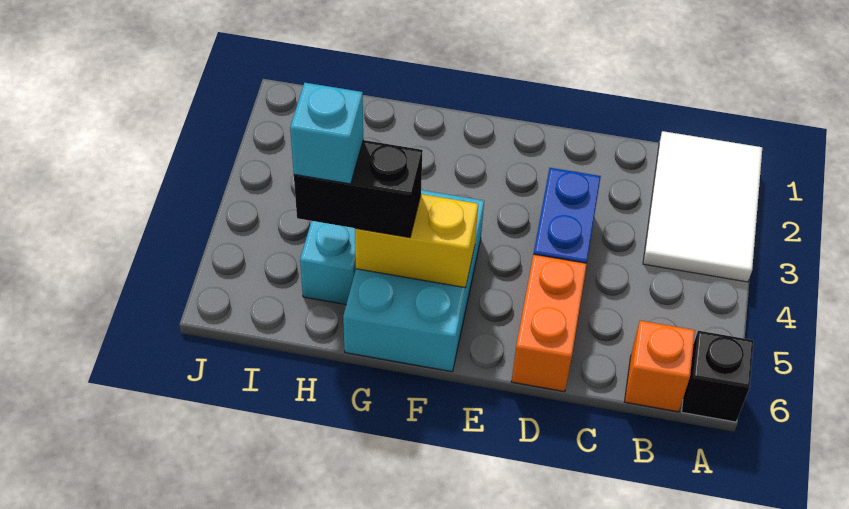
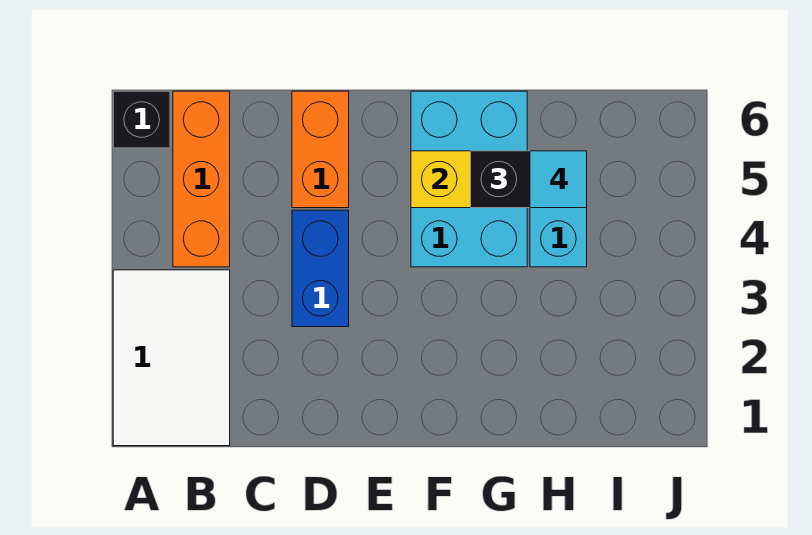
orange brick B6 level 1 -> orange brick B4:B6 level 1
cyan brick H5 level 4 -> cyan tile H5 level 4

